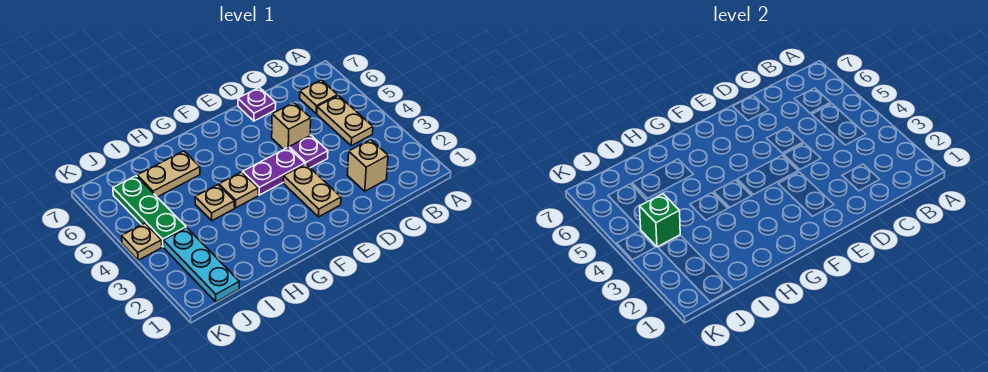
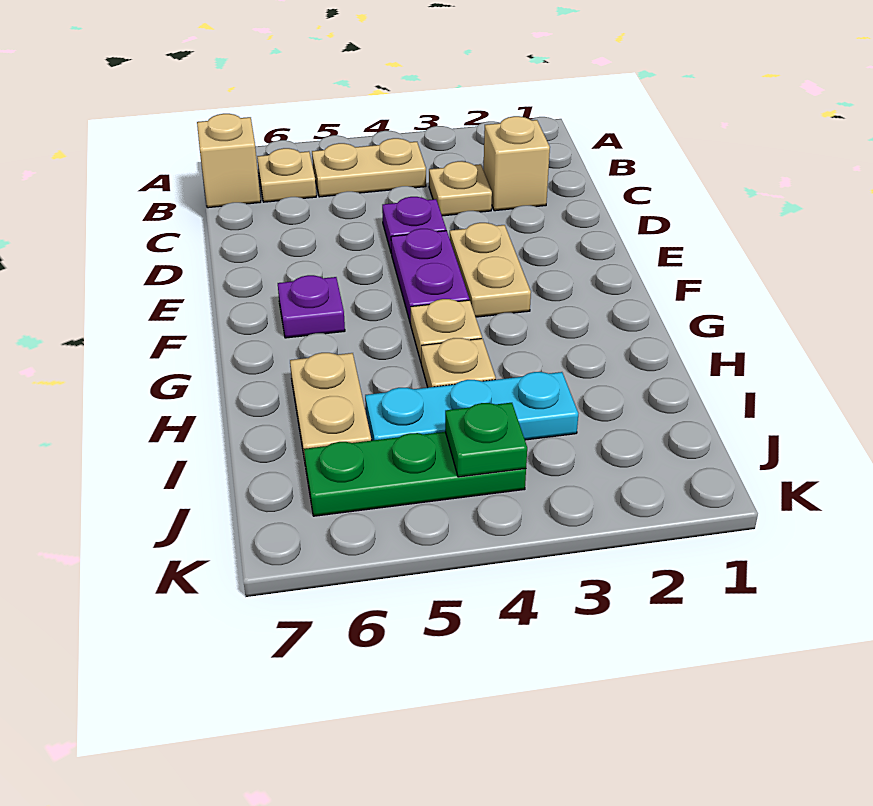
tan brick D5 level 1 -> tan brick B7 level 1
purple plate D7 level 1 -> purple plate F6 level 1
tan plate E2:E3 level 1 -> tan plate E3:F3 level 1
cyan plate J1:J3 level 1 -> cyan plate I3:I5 level 1
green brick J4 level 2 -> green plate J4 level 2
tan plate K4 level 1 -> tan plate C3 level 1

